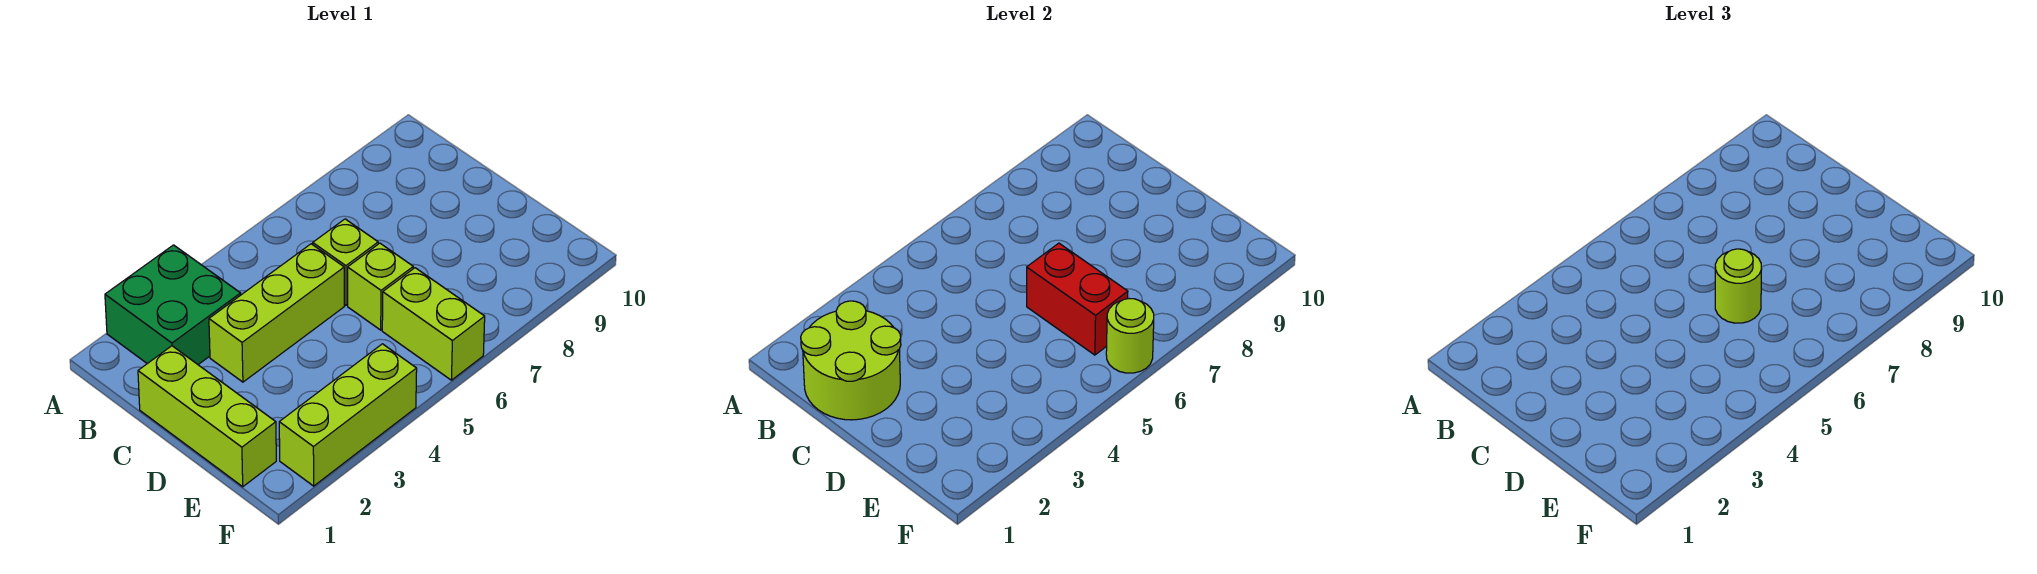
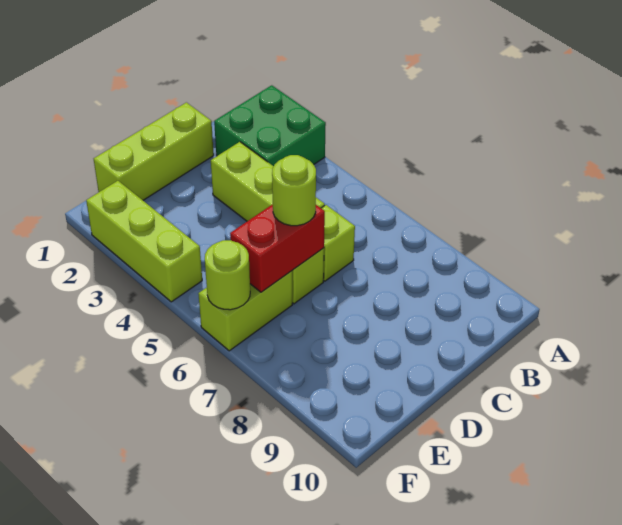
lime round brick B1:C2 level 2 -> none

